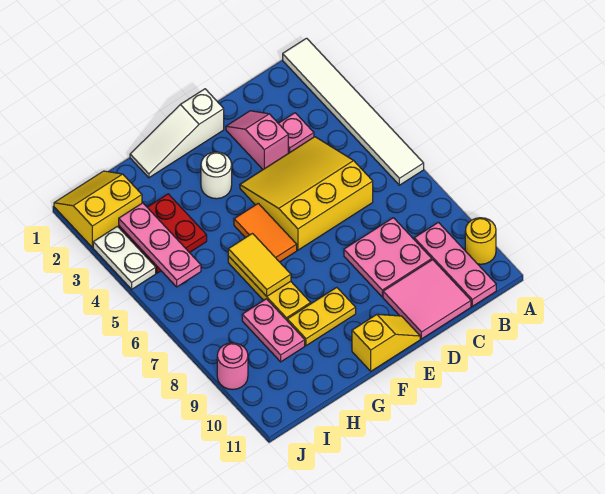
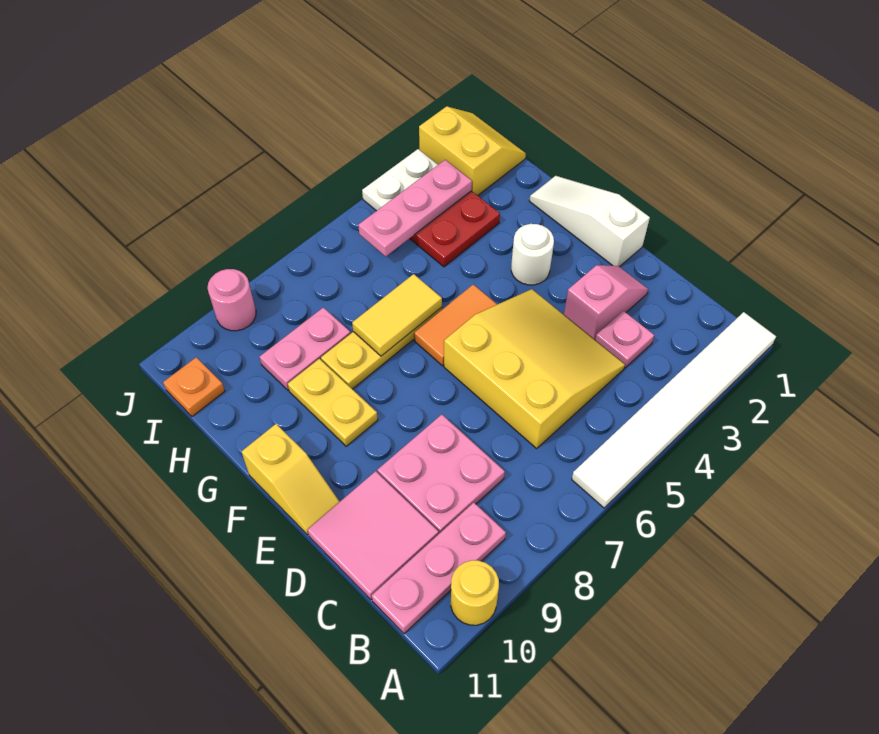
none -> orange plate I11 level 1

